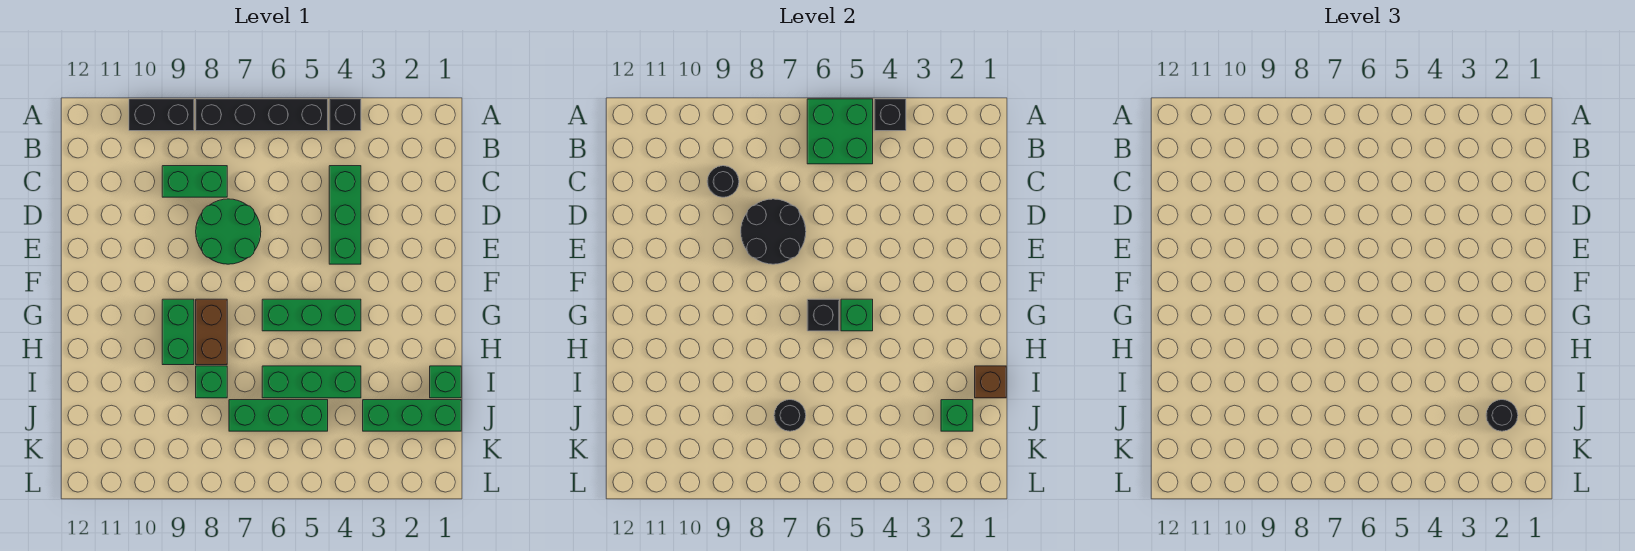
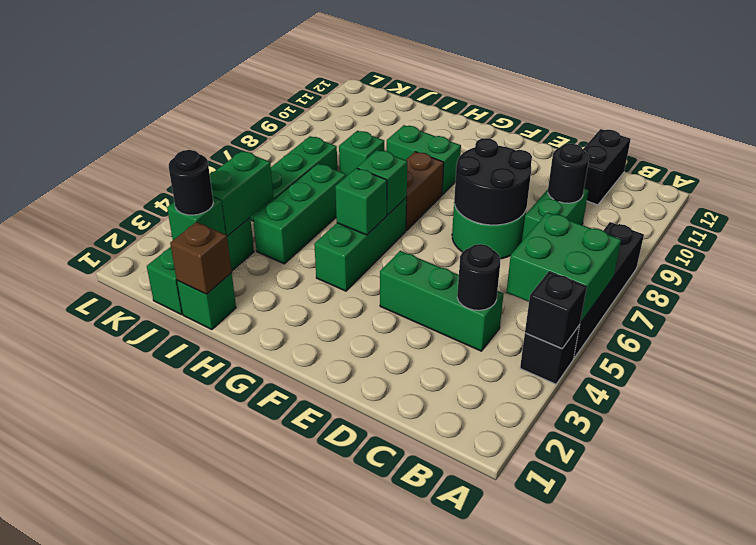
black brick A9:A10 level 1 -> black brick C11:C12 level 1
black brick G6 level 2 -> green brick G6 level 2
brown brick G8:H8 level 1 -> brown brick G7:G8 level 1
none -> green brick J3:J4 level 2
black round brick J7 level 2 -> black round brick C4 level 2

